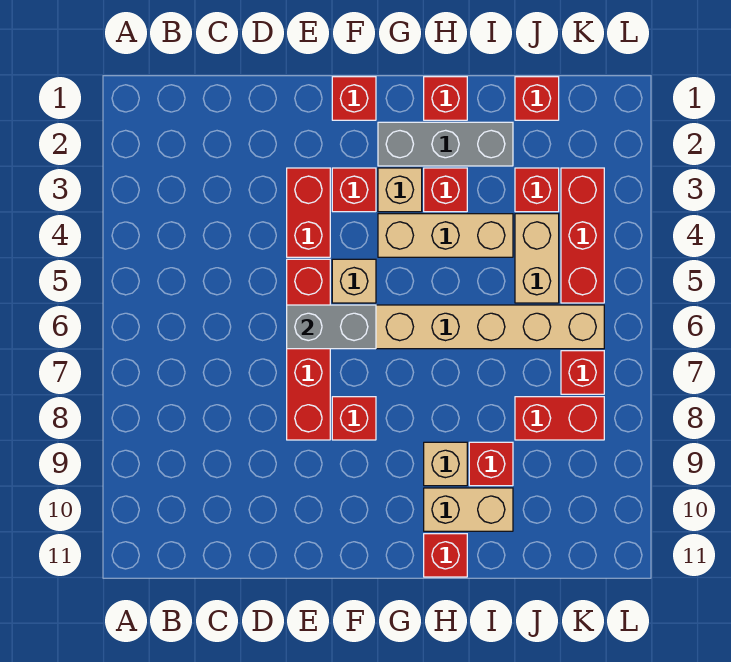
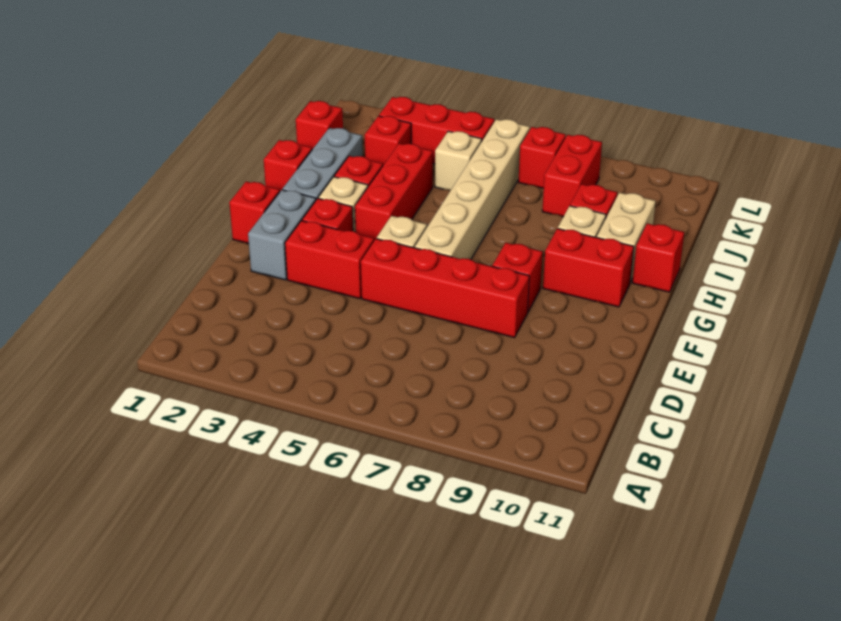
grey brick E6:F6 level 2 -> grey brick E2:F2 level 1
tan brick G4:I4 level 1 -> red brick G4:I4 level 1
none -> red brick G9:G10 level 1
tan brick J4:J5 level 1 -> tan brick J5 level 1

